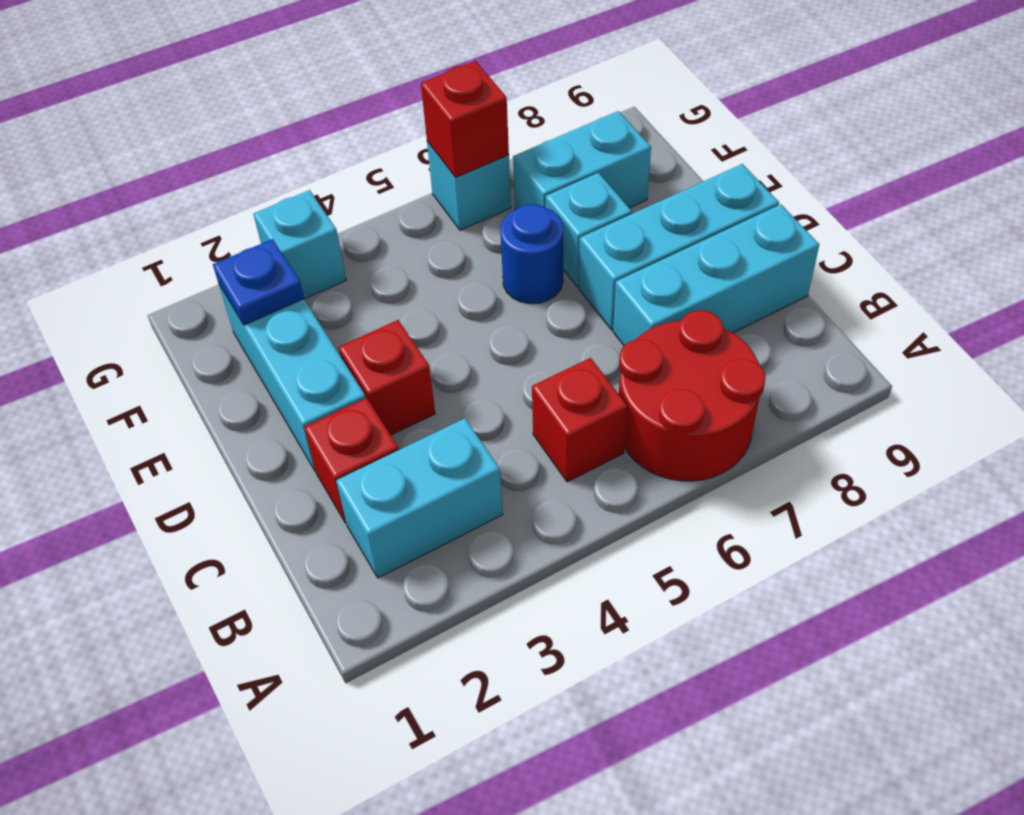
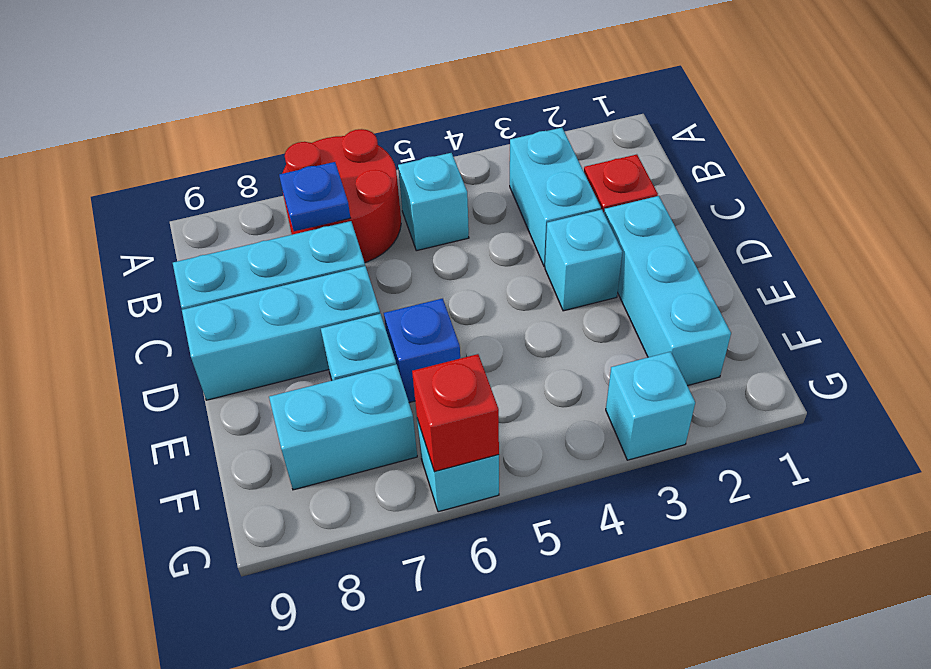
cyan brick B2:B3 level 1 -> cyan brick B3:C3 level 1
red brick B5 level 1 -> cyan brick B5 level 1
red brick D3 level 1 -> cyan brick D3 level 1
blue round brick E6 level 1 -> blue brick E6 level 1
blue plate F2 level 2 -> blue plate B7 level 2

